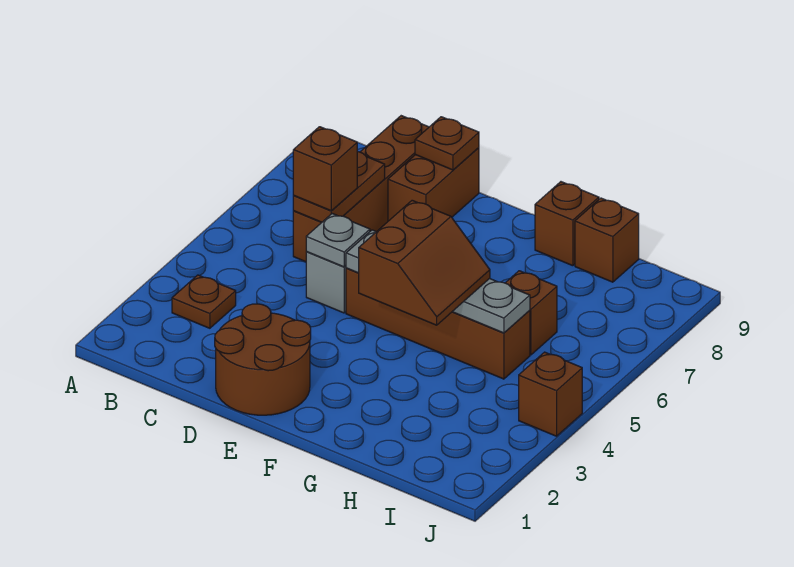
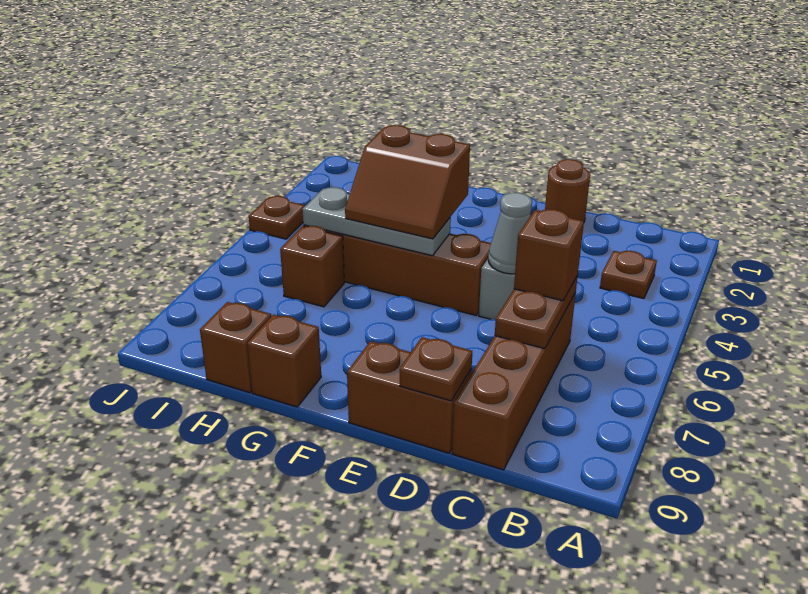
brown round brick D1:E2 level 1 -> brown round brick D1 level 1
grey plate D5 level 2 -> grey cone D5 level 2
brown brick D8:D9 level 1 -> brown brick D9:E9 level 1
grey plate E5:H5 level 2 -> grey plate F5:H5 level 2
brown slope F4:G5 level 3 top F -> brown slope F4:G5 level 3 top 4
brown brick J4 level 1 -> brown plate J4 level 1

